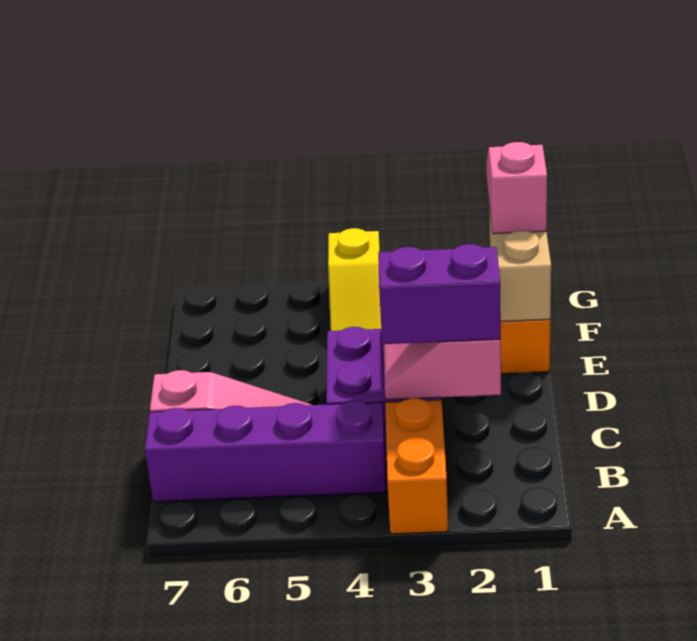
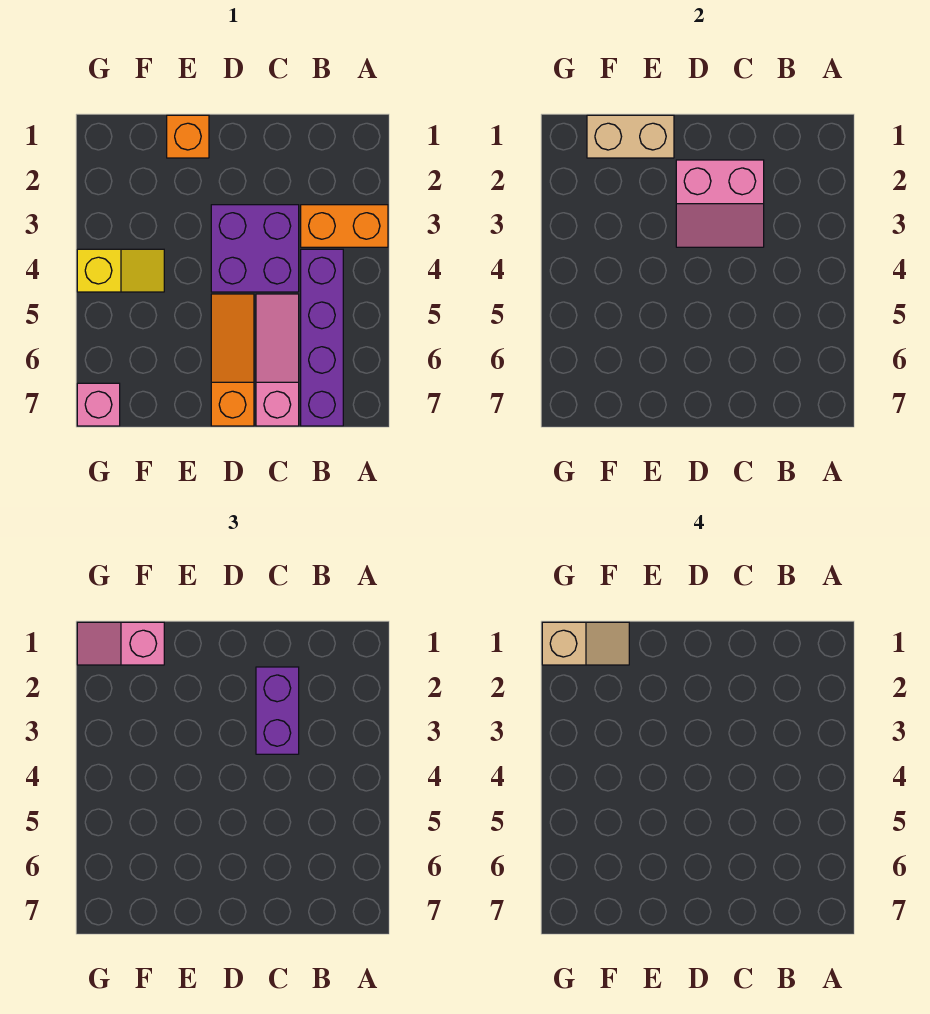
none -> orange slope D5:D7 level 1 top 7
none -> tan slope F1:G1 level 4 top G
none -> pink brick G7 level 1

